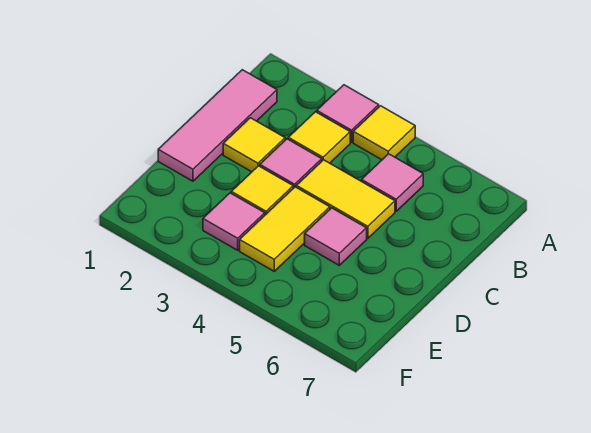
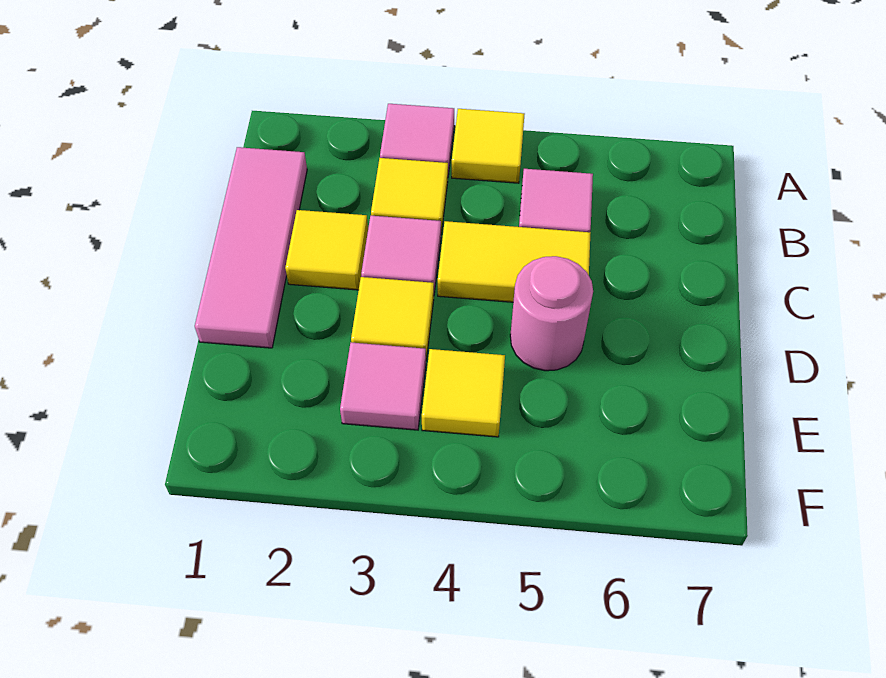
yellow tile D4:E4 level 1 -> yellow tile E4 level 1
pink tile D5 level 1 -> pink round brick D5 level 1

